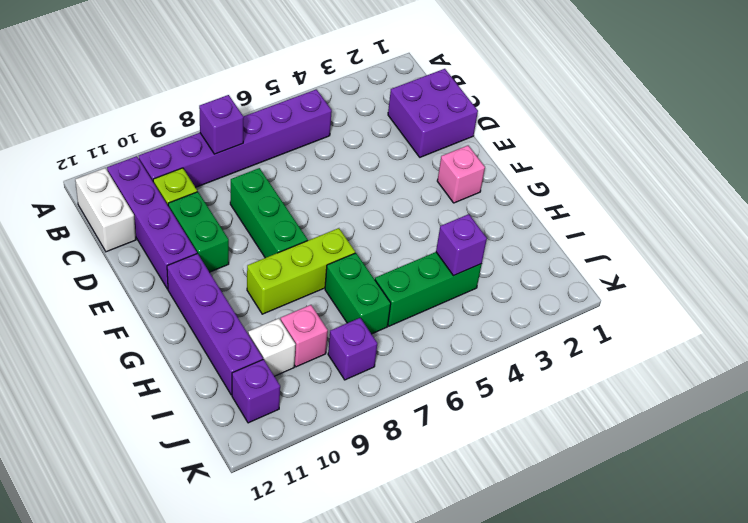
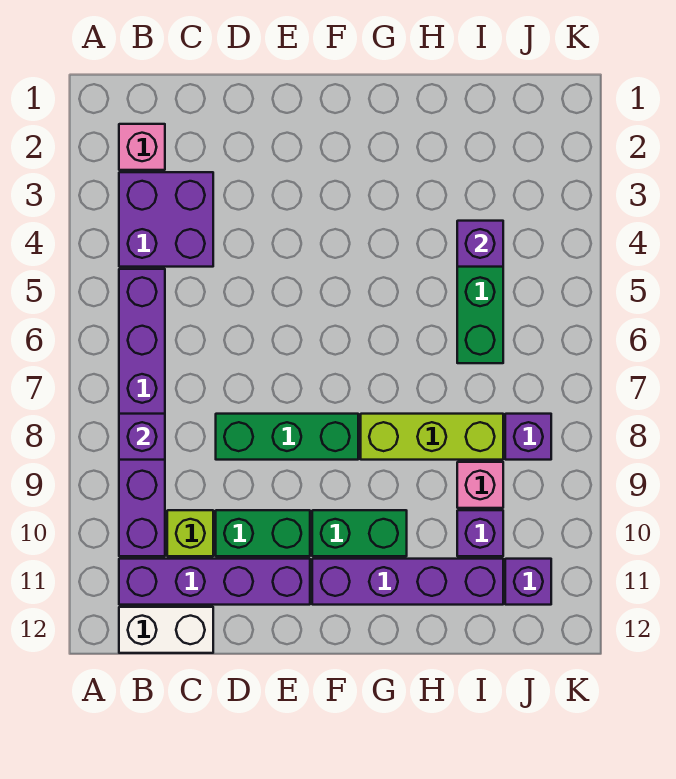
purple brick C1:D2 level 1 -> purple brick B3:C4 level 1
pink brick F2 level 1 -> pink brick B2 level 1
lime brick G7:G9 level 1 -> lime brick G8:I8 level 1
green brick H7:I7 level 1 -> green brick F10:G10 level 1
white brick I10 level 1 -> purple brick I10 level 1

